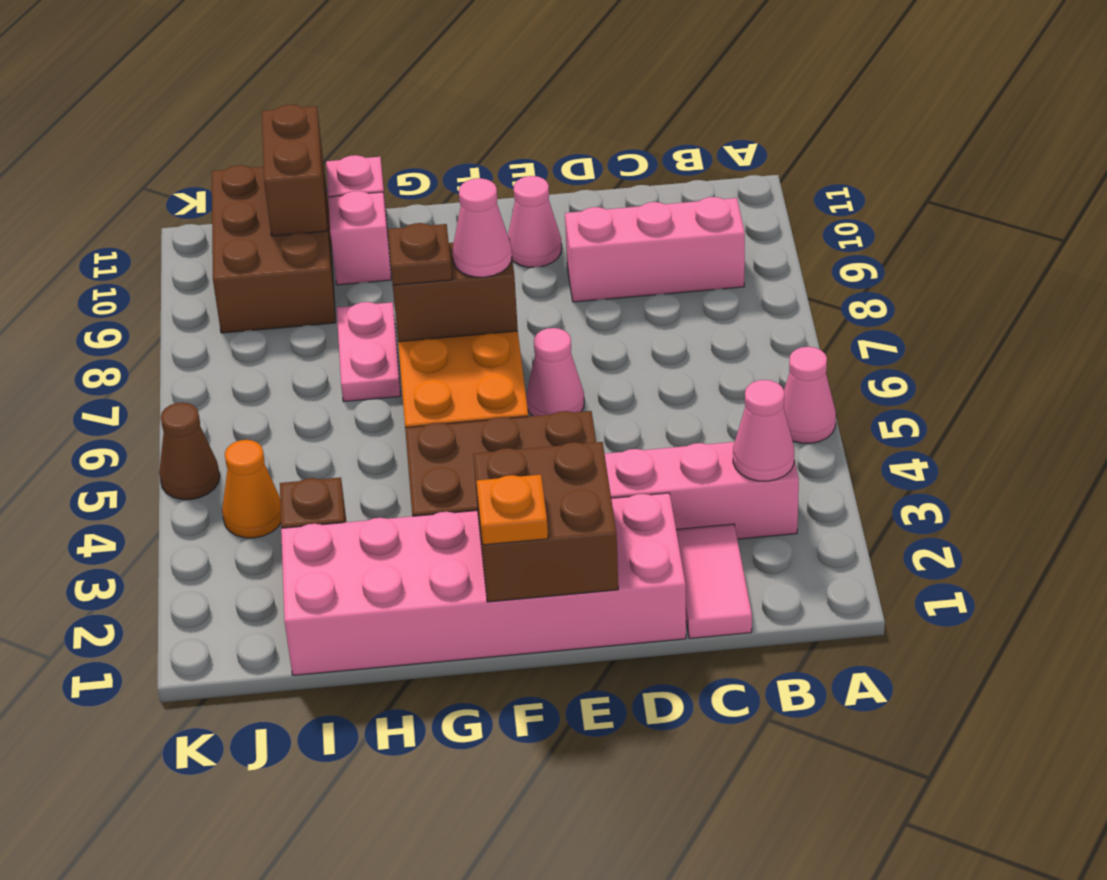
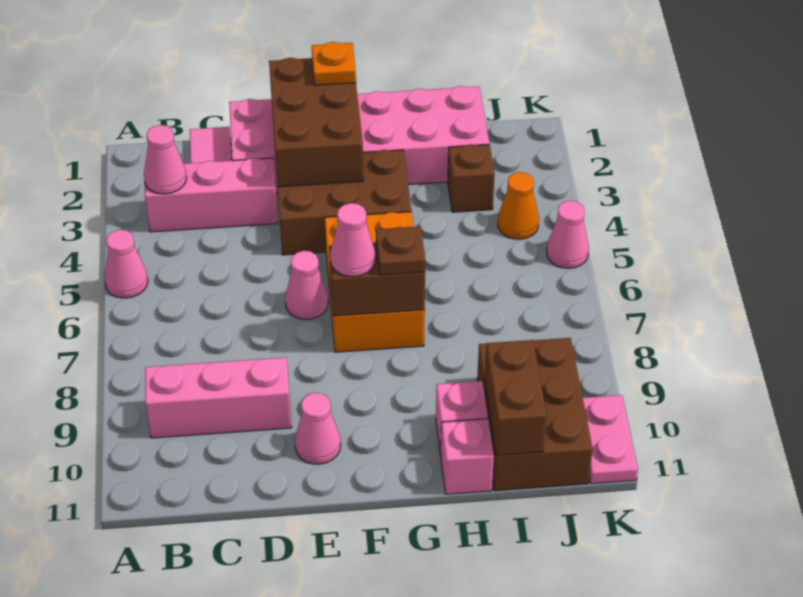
brown brick E1:F2 level 2 -> brown brick E1:F3 level 2
pink plate H7:H8 level 1 -> pink plate K10:K11 level 1
brown cone K5 level 1 -> pink cone K5 level 1

